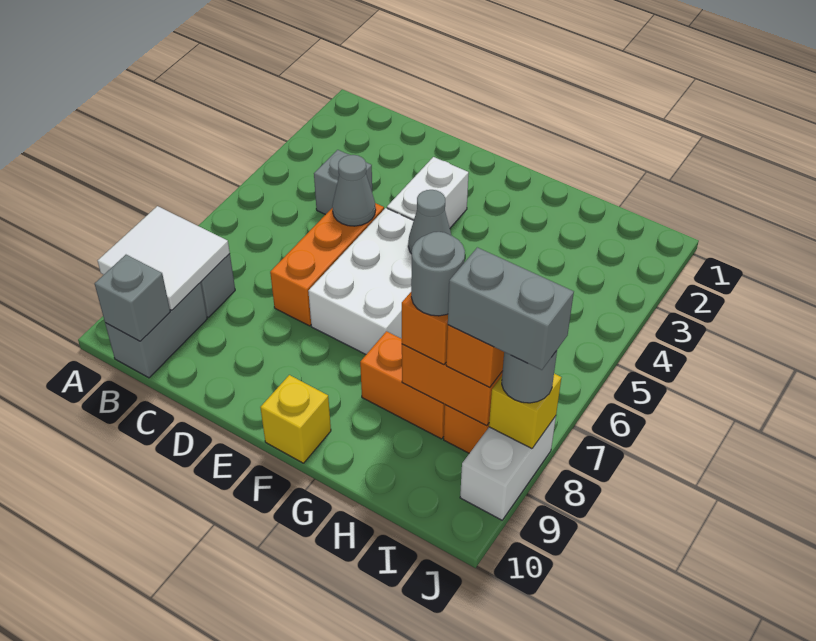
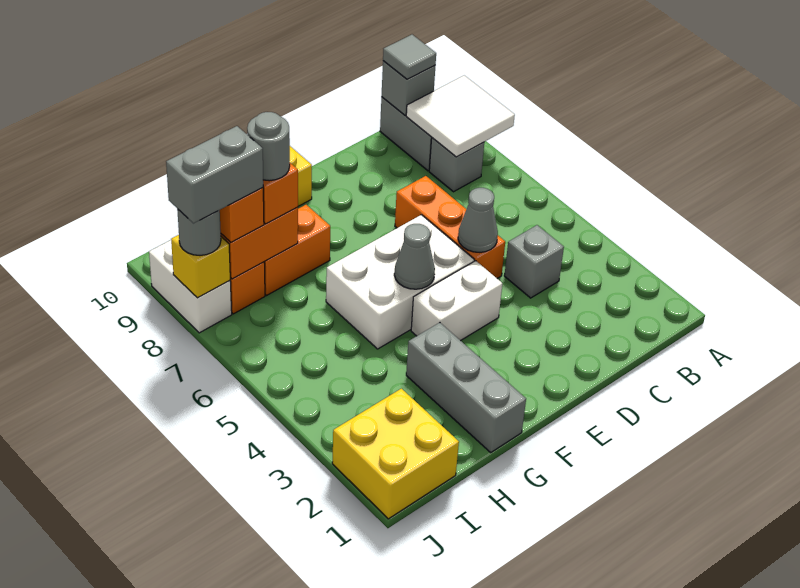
none -> grey tile B10 level 3
white brick E3:E4 level 1 -> white brick E4:F4 level 1
white brick E5:F7 level 1 -> white brick E5:G6 level 1
none -> grey brick G1:G3 level 1
none -> yellow brick I1:J2 level 1

